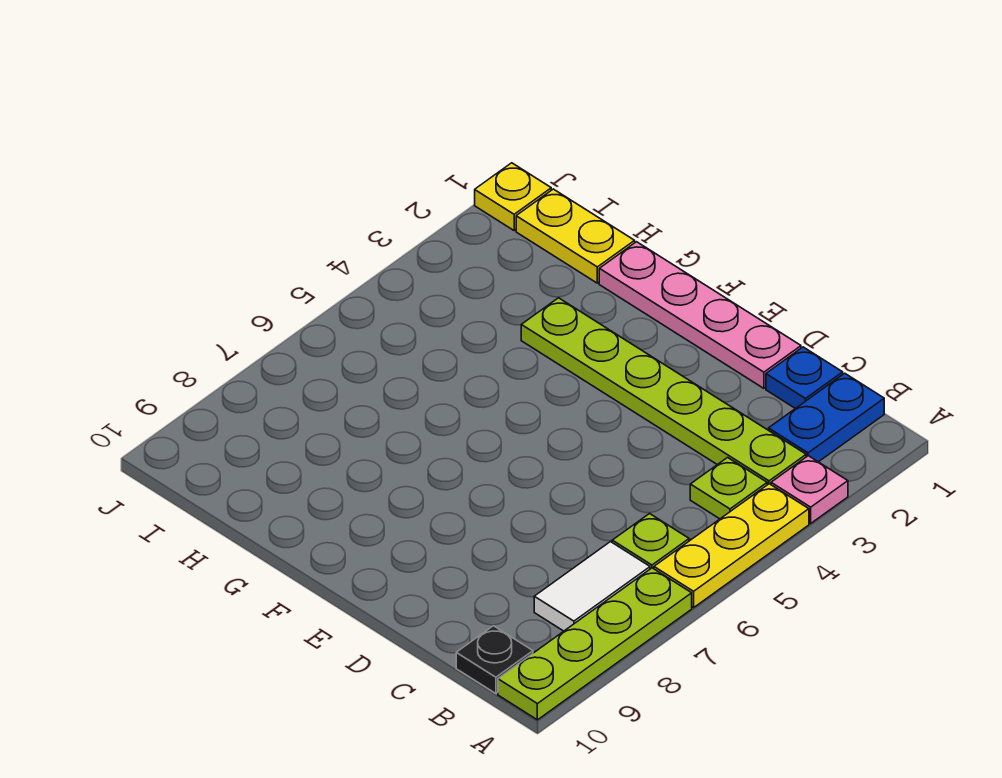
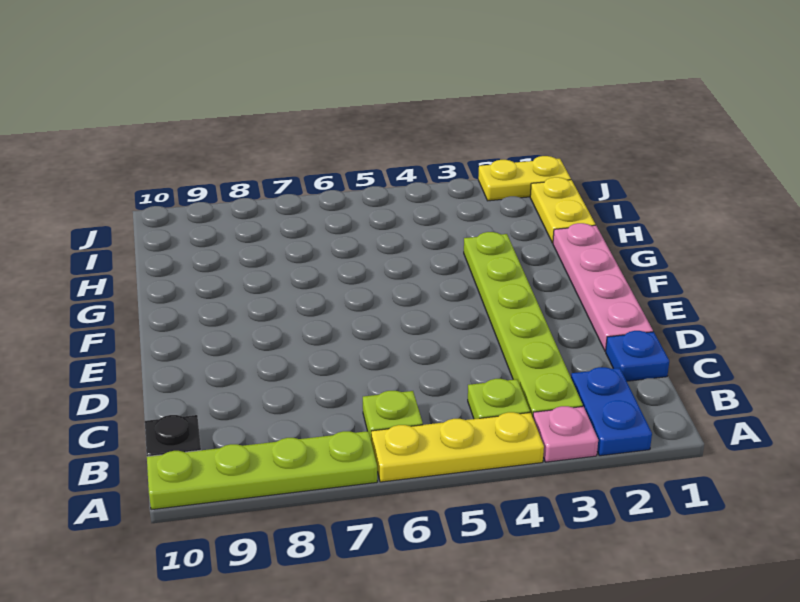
blue plate B1:B2 level 1 -> blue plate A2:B2 level 1
white tile B7:B8 level 1 -> none
yellow plate J1 level 1 -> yellow plate J1:J2 level 1

